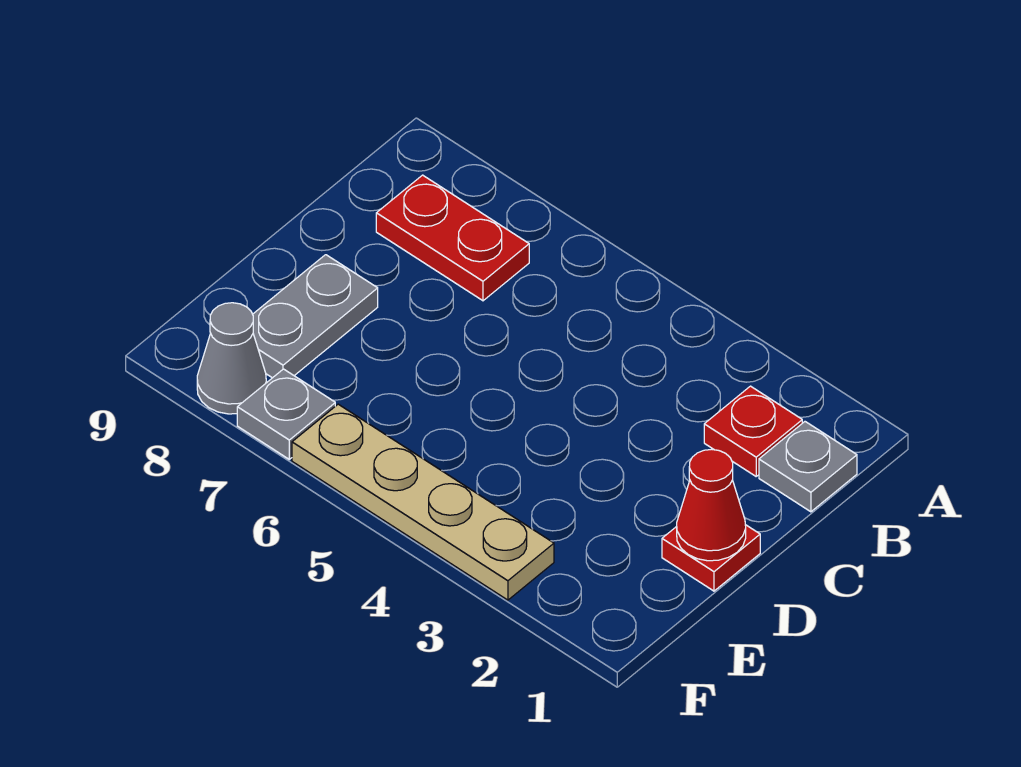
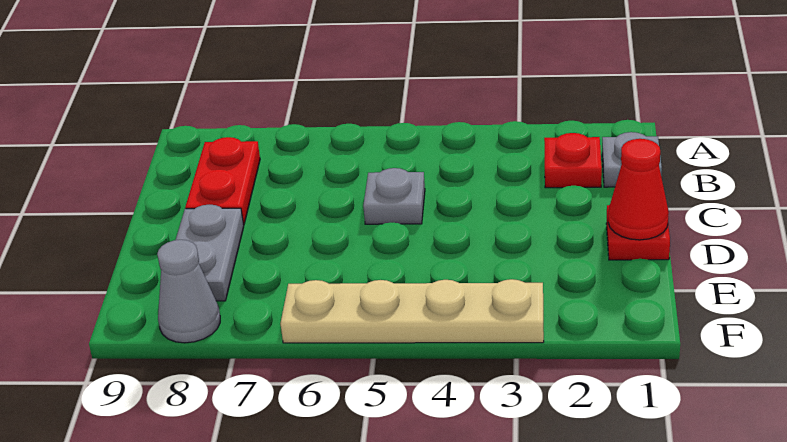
red plate B7:B8 level 1 -> red plate B8:C8 level 1
grey plate F7 level 1 -> grey plate C5 level 1

